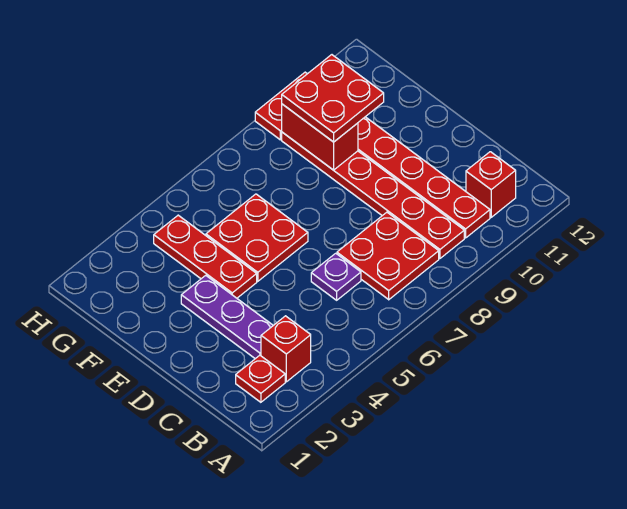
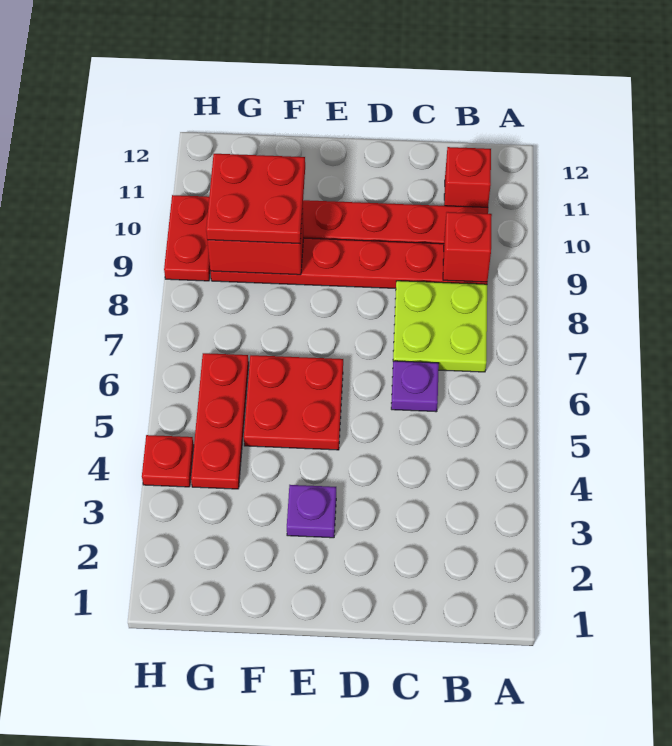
red plate B2 level 1 -> red plate H4 level 1
red brick B3 level 1 -> red brick B9 level 2
red plate B7:C8 level 1 -> lime plate B7:C8 level 1
purple plate C3:E3 level 1 -> purple plate E3 level 1
red plate E4:G4 level 1 -> red plate G4:G6 level 1

